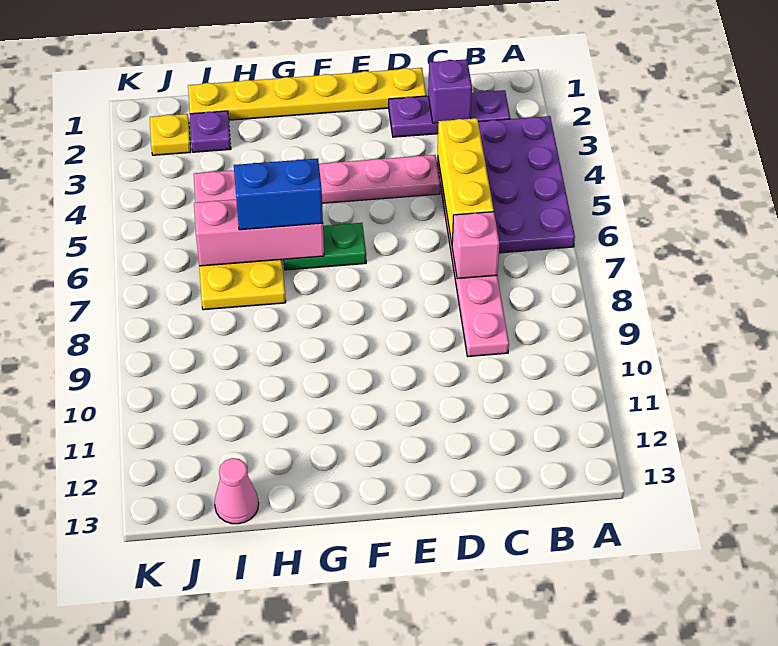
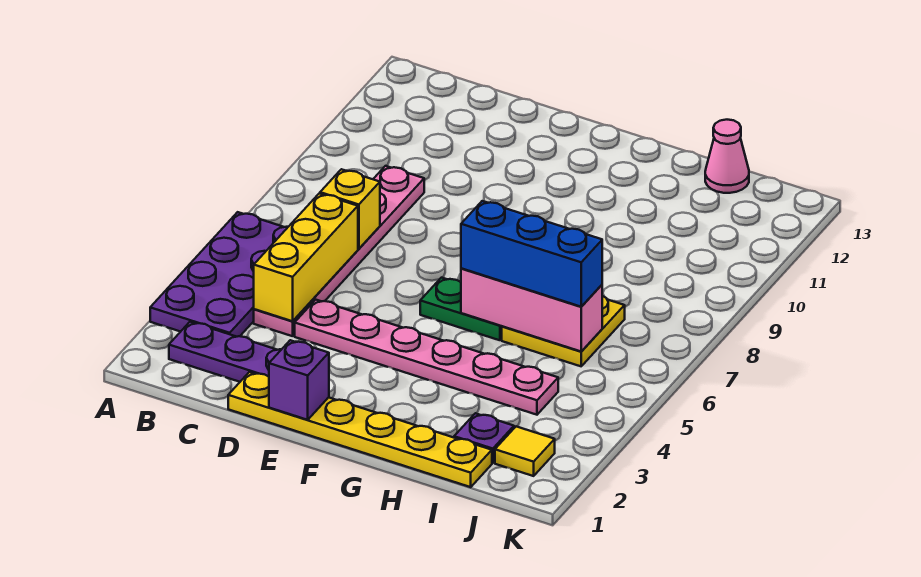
purple brick C2 level 2 -> purple brick E1 level 2
pink brick C7 level 2 -> yellow brick C7 level 2
blue brick G6:H6 level 3 -> blue brick G6:I6 level 3
yellow plate J2 level 1 -> yellow tile J2 level 1

